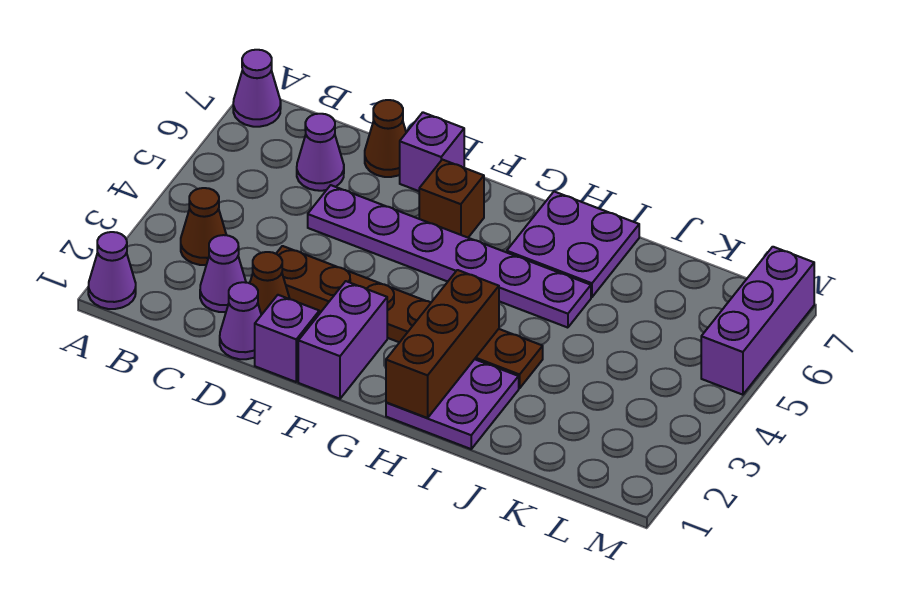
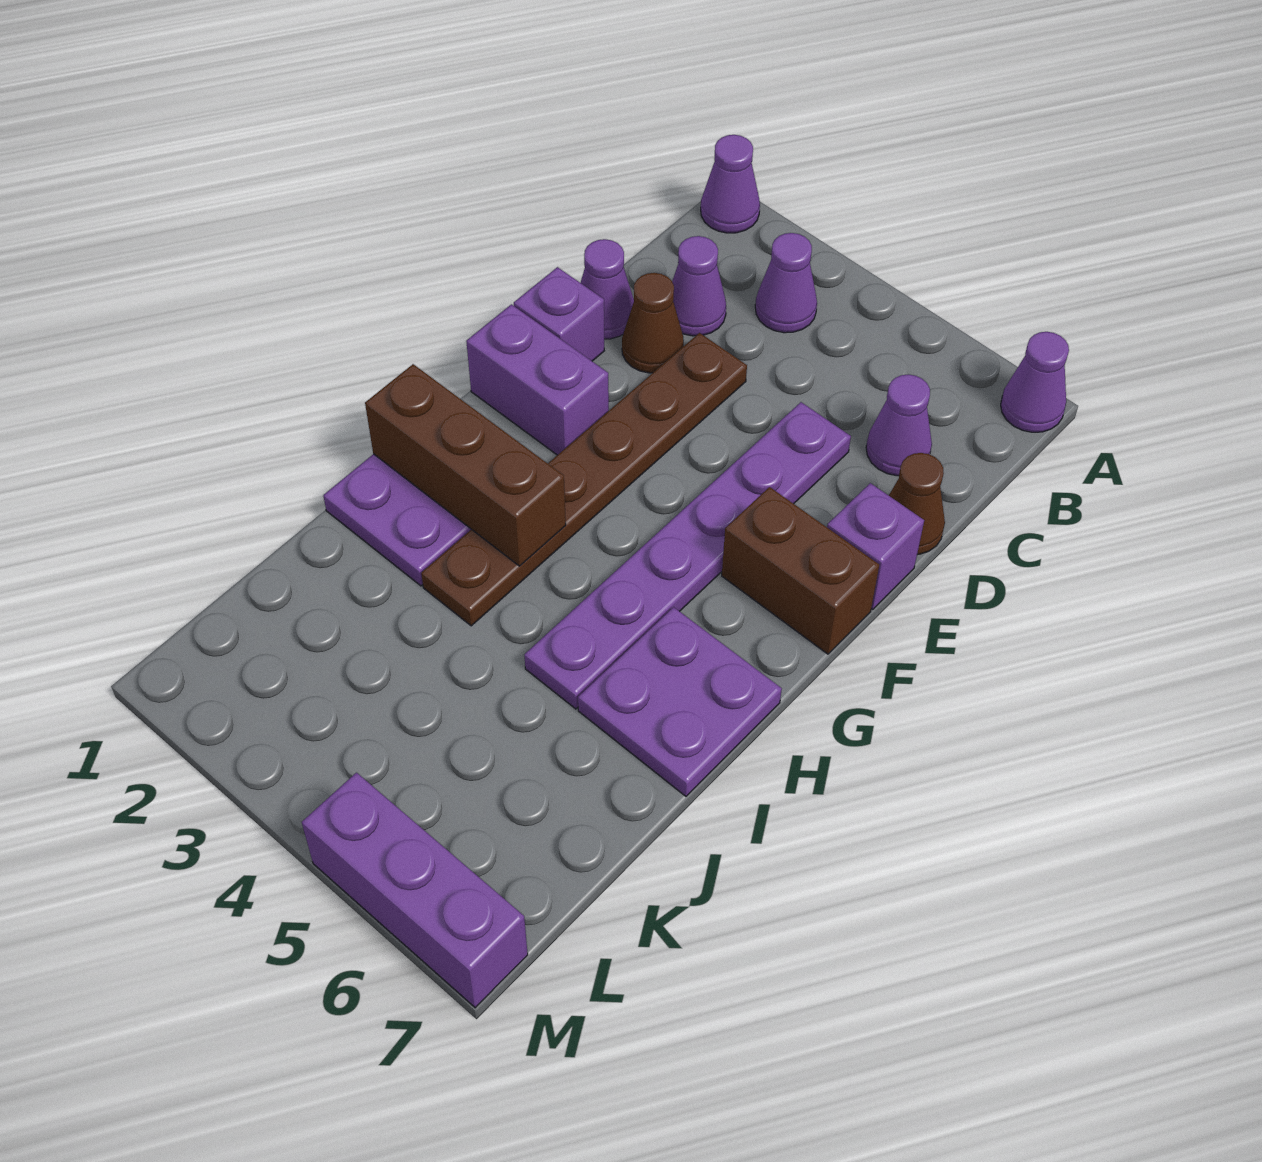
brown cone B3 level 1 -> purple cone B3 level 1
brown brick F6 level 1 -> brown brick F6:F7 level 1

